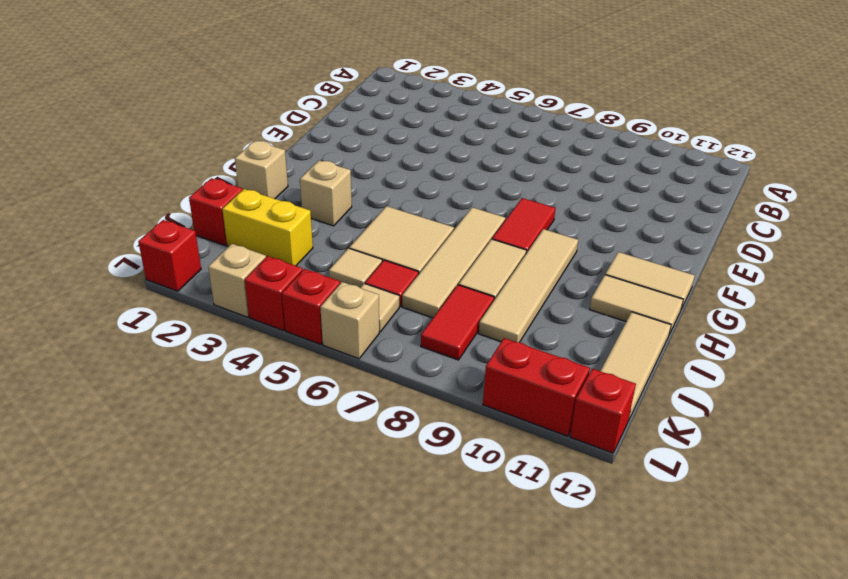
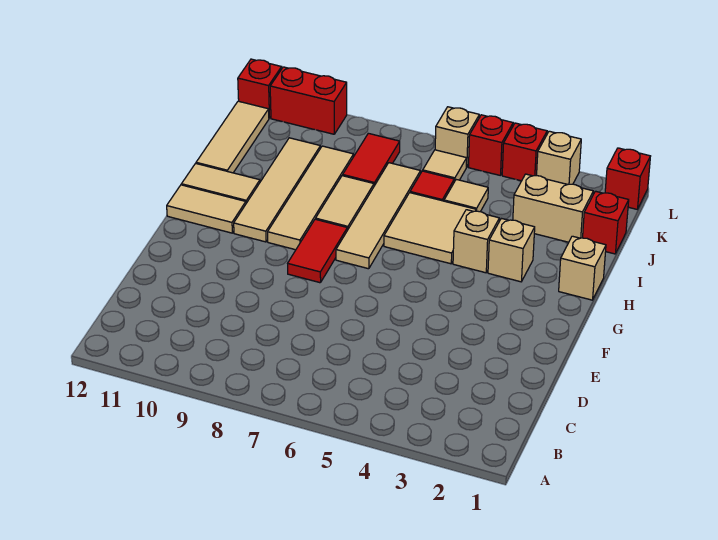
none -> tan tile G10:J10 level 1
none -> tan brick H4 level 1
yellow brick J2:J3 level 1 -> tan brick J2:J3 level 1

